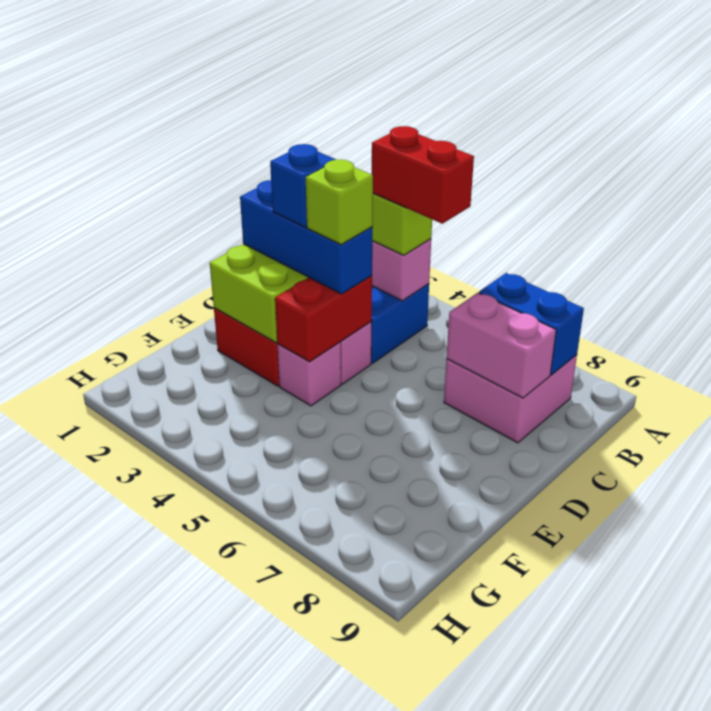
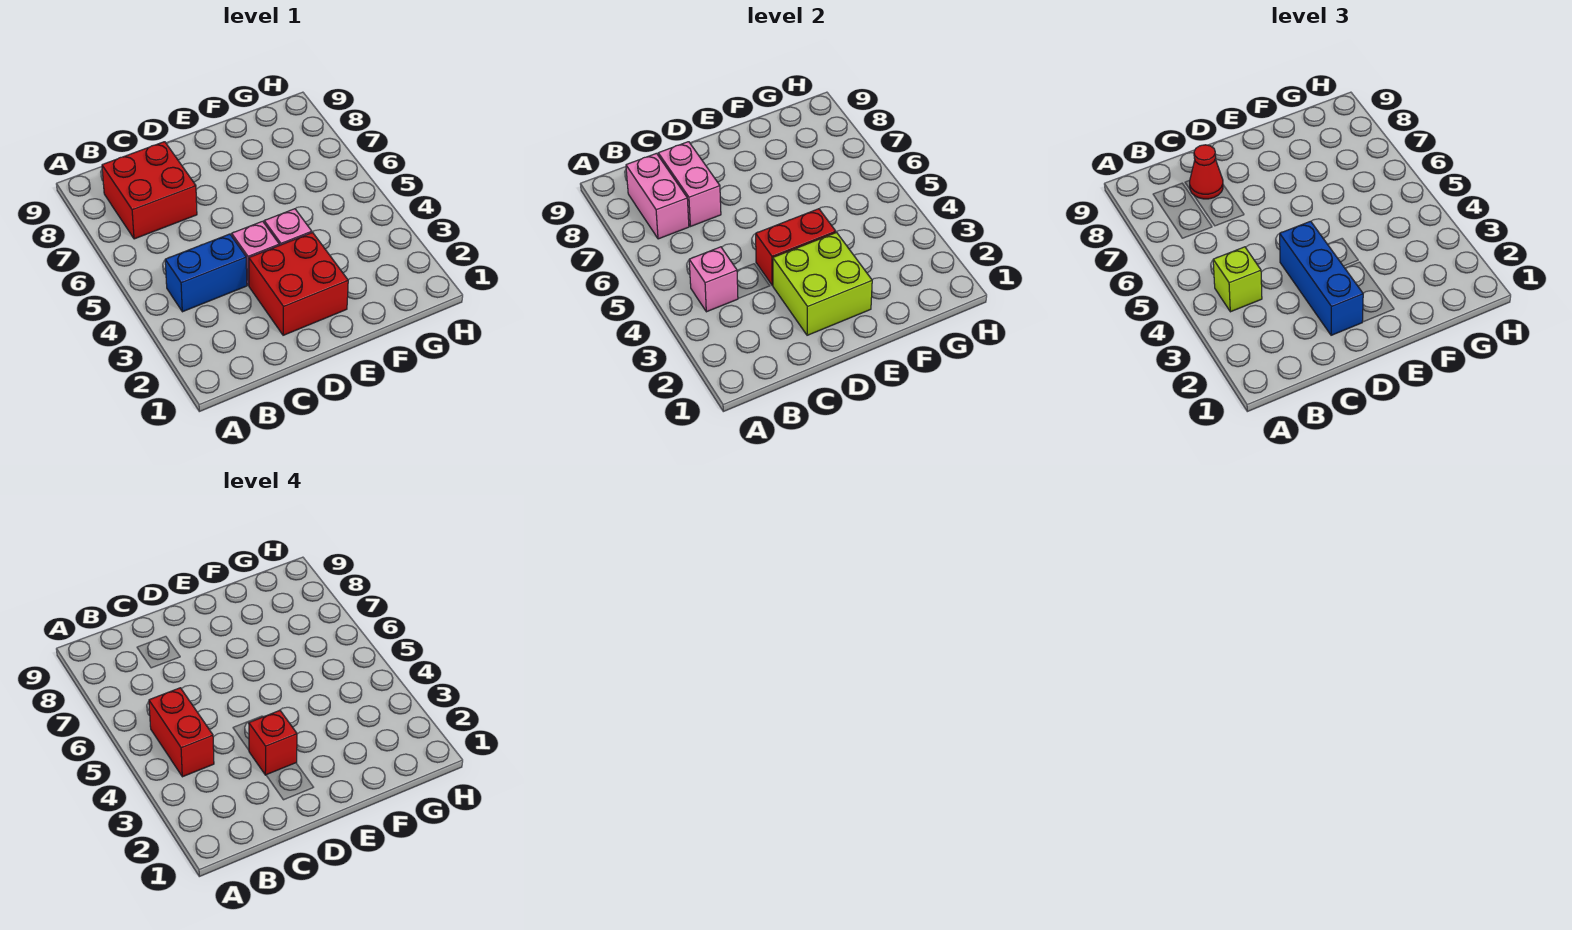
pink brick B7:C8 level 1 -> red brick B7:C8 level 1
blue brick B7:B8 level 2 -> pink brick B7:B8 level 2
none -> red cone C8 level 3
blue brick D3 level 4 -> red brick D3 level 4
lime brick D4 level 4 -> none

